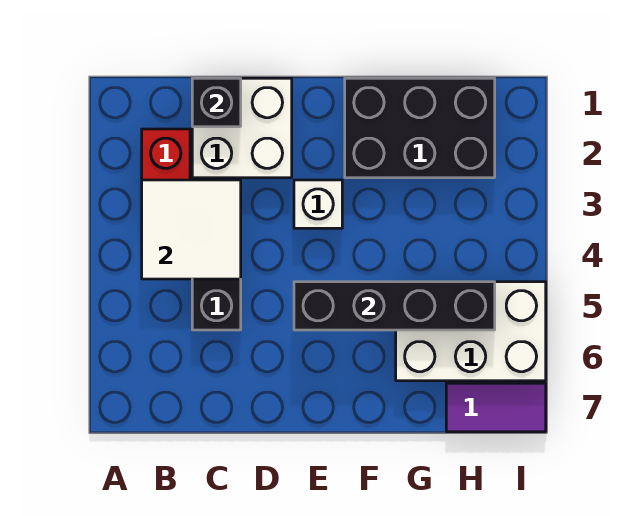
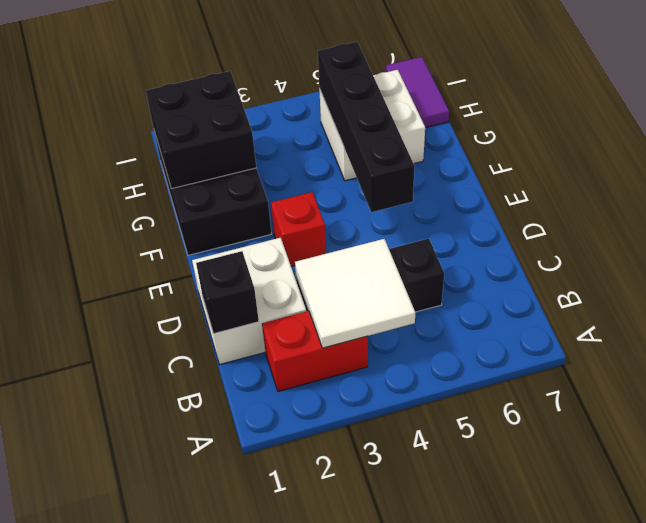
white brick E3 level 1 -> red brick E3 level 1
none -> black brick G1:H2 level 2
white brick G5:I6 level 1 -> white brick G5:H6 level 1

